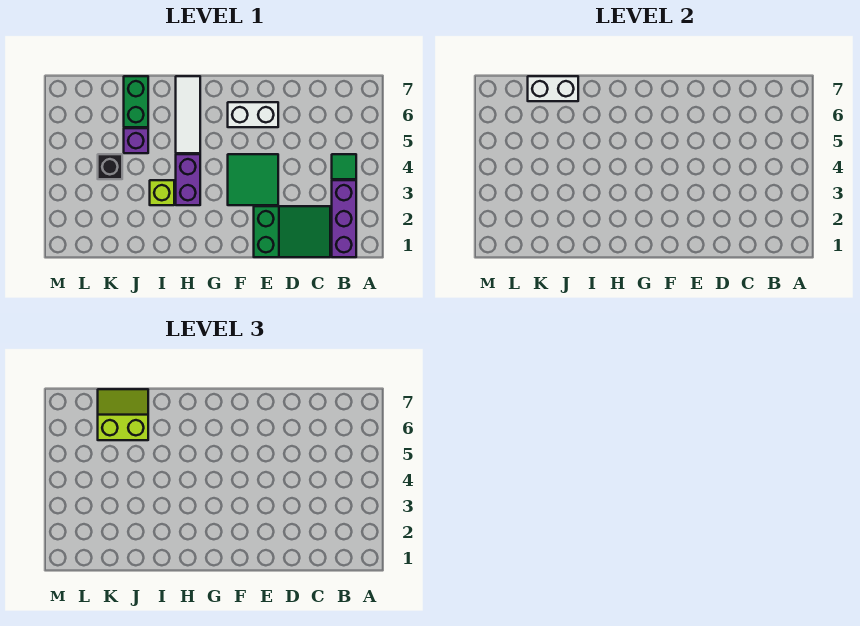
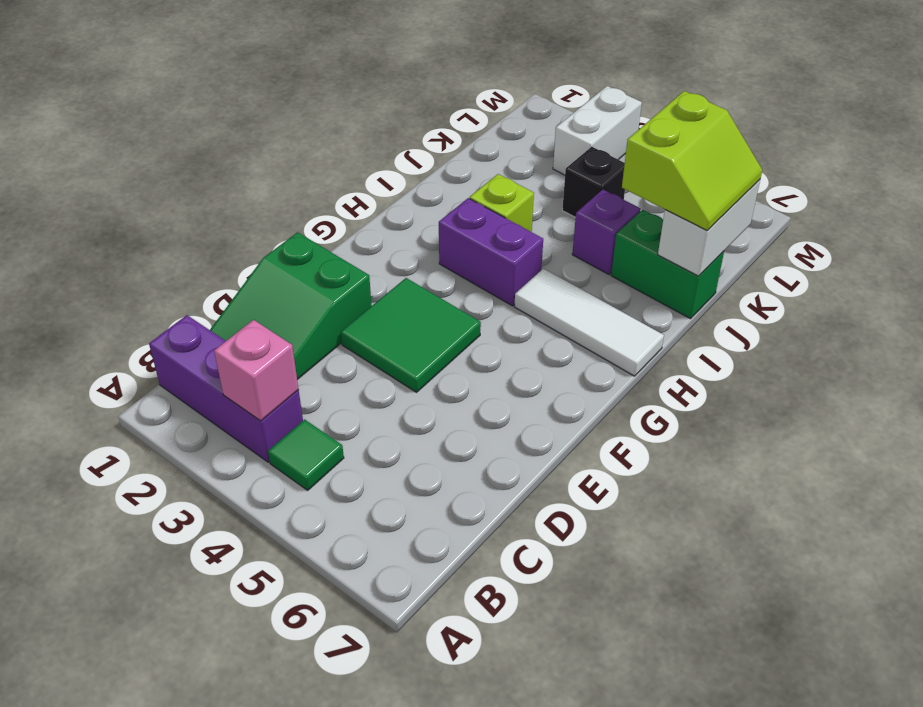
none -> pink brick B3 level 2
white brick E6:F6 level 1 -> white brick L3:M3 level 1

